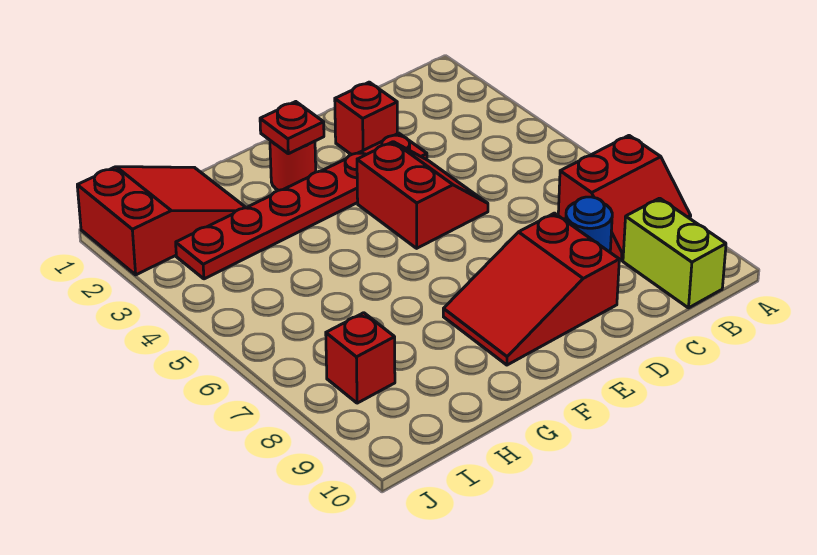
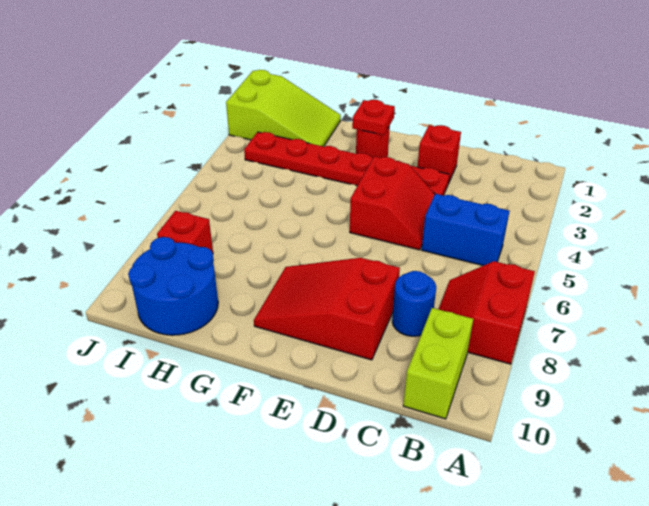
red slope A7:B8 level 1 top 7 -> red slope A7:B8 level 1 top A
none -> blue brick B5:C5 level 1
red slope H1:J2 level 1 top J -> lime slope H1:J2 level 1 top J
none -> blue round brick H9:I10 level 1

